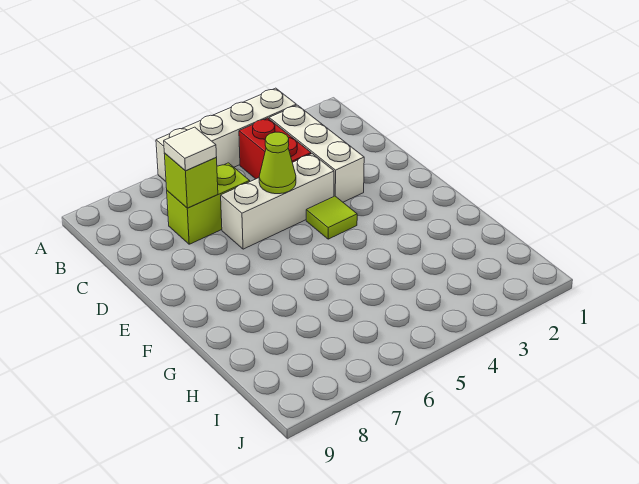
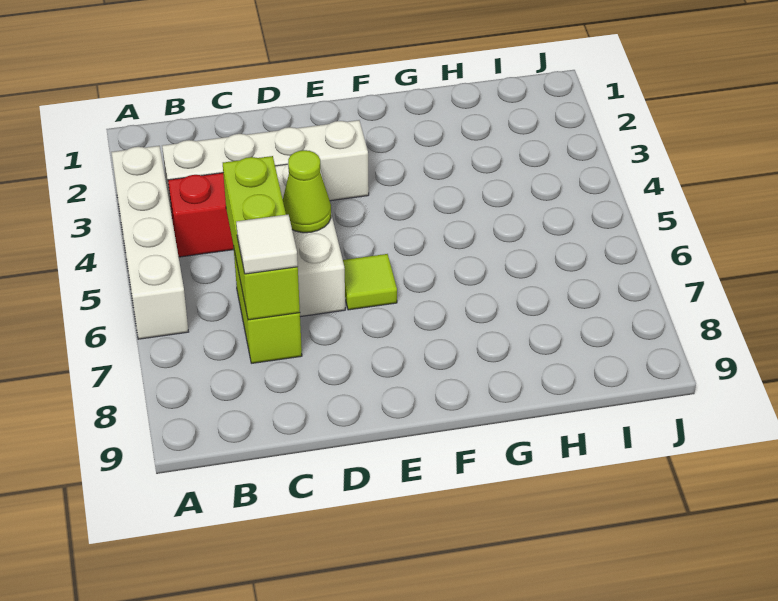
white brick B3:D3 level 1 -> white brick B3:E3 level 1
lime brick C7 level 2 -> lime brick C5:C7 level 2
lime tile E4 level 1 -> lime tile E6 level 1

